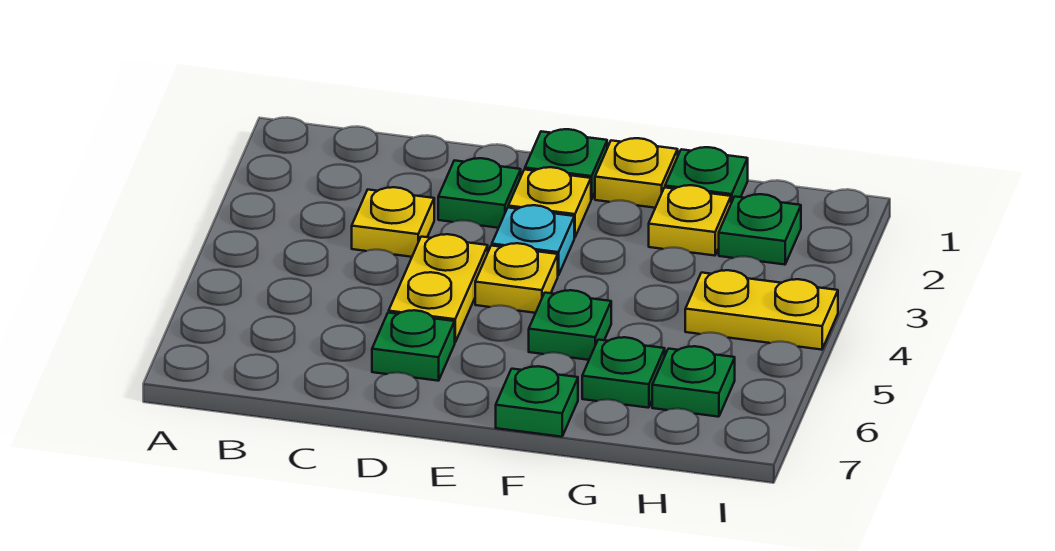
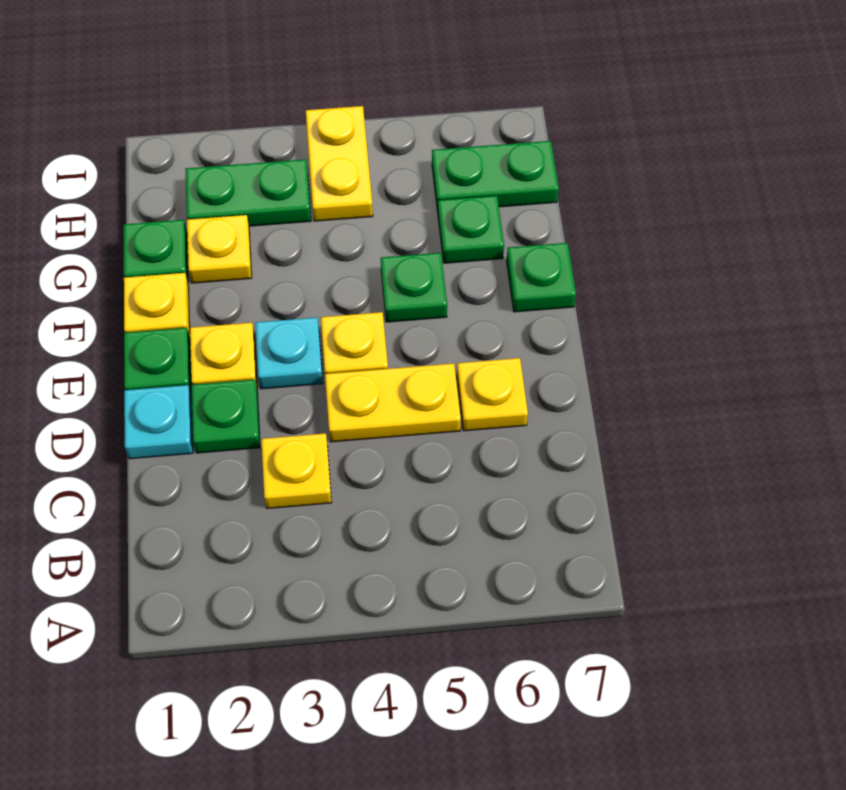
none -> cyan plate D1 level 1
green plate D6 level 1 -> yellow plate D6 level 1
green plate H2 level 1 -> green plate H2:H3 level 1
green plate H6 level 1 -> green plate H6:H7 level 1

